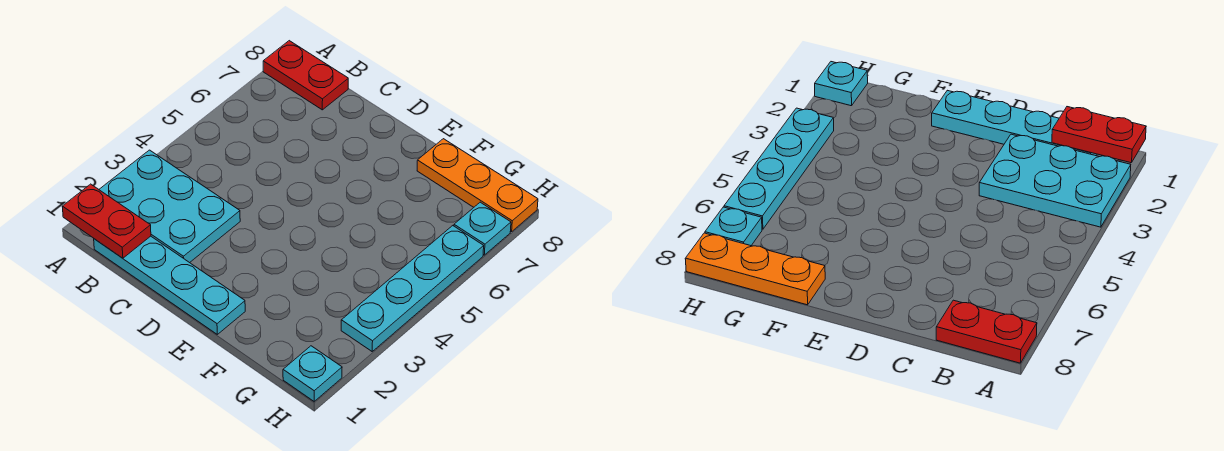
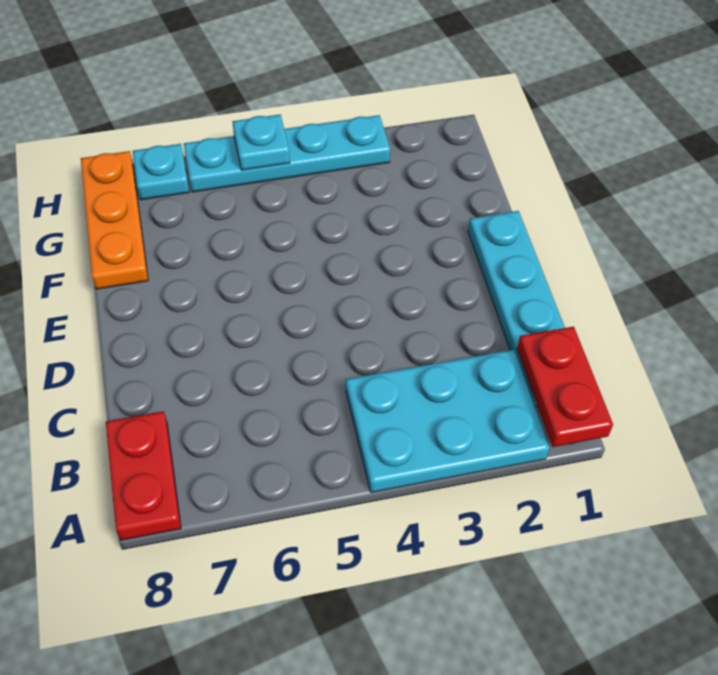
cyan plate A2:C3 level 1 -> cyan plate A2:B4 level 1
cyan plate H1 level 1 -> cyan plate H5 level 2

